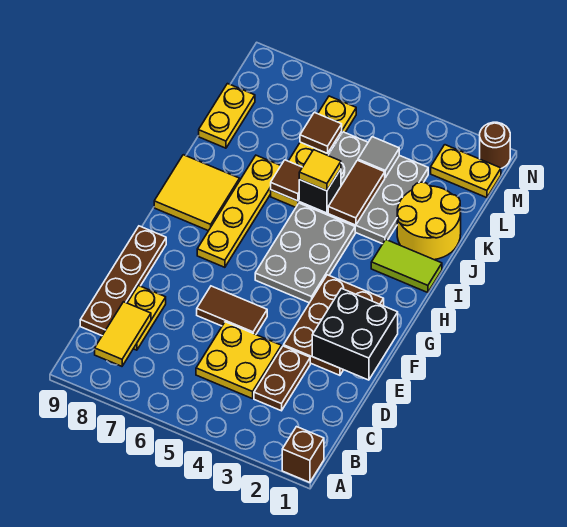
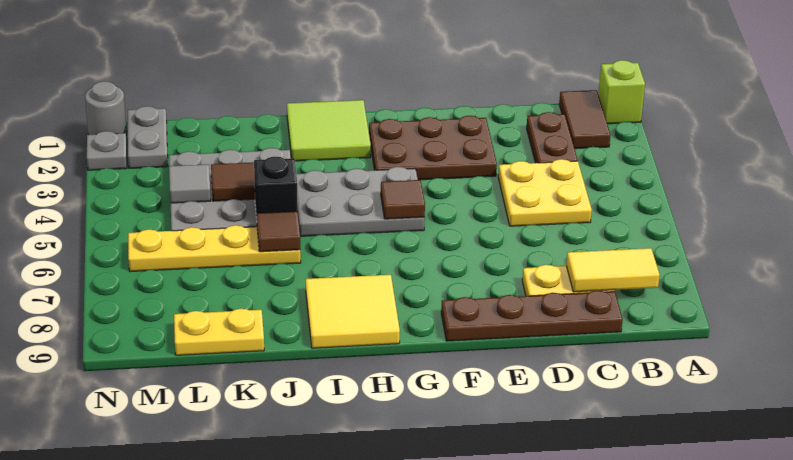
brown brick A1 level 1 -> lime brick A1 level 1
brown plate C3:D3 level 1 -> brown plate C2:C3 level 1
black brick E1:F2 level 2 -> none
brown tile E5:E6 level 1 -> brown tile B1:B2 level 1
yellow plate G7:J7 level 1 -> none
lime tile I1:I2 level 1 -> lime tile H1:I2 level 1
yellow round brick J1:K2 level 1 -> none
yellow tile J5 level 3 -> none
brown tile L6 level 2 -> brown tile G5 level 2
yellow plate M1:M2 level 1 -> grey plate M1:M2 level 1
brown round brick N1 level 1 -> grey round brick N1 level 1
none -> grey plate N2 level 1

